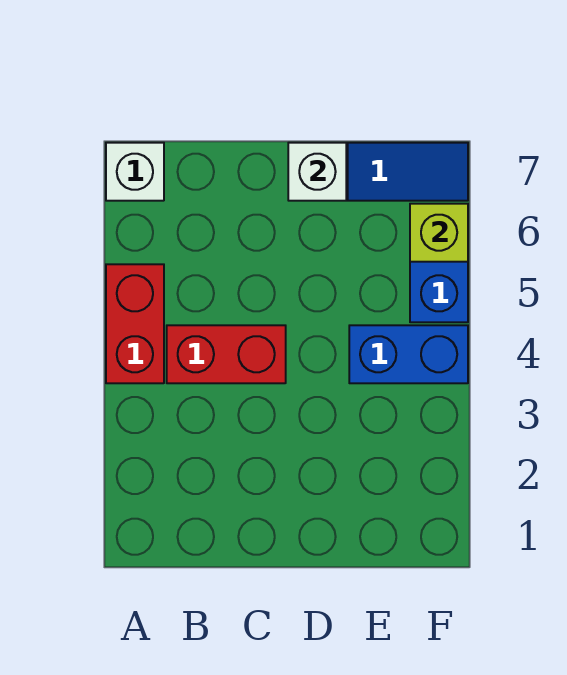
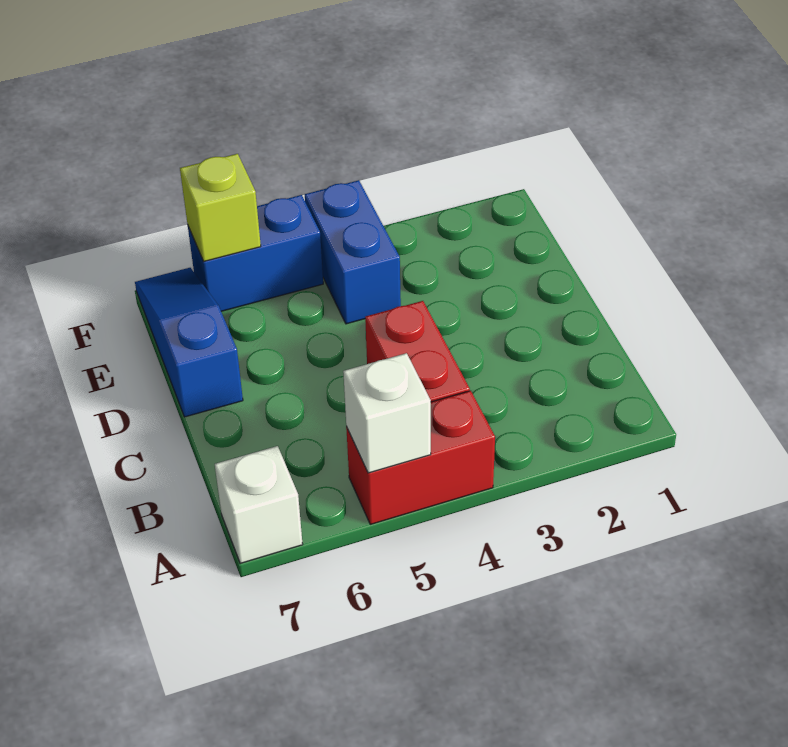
white brick D7 level 2 -> white brick A5 level 2

